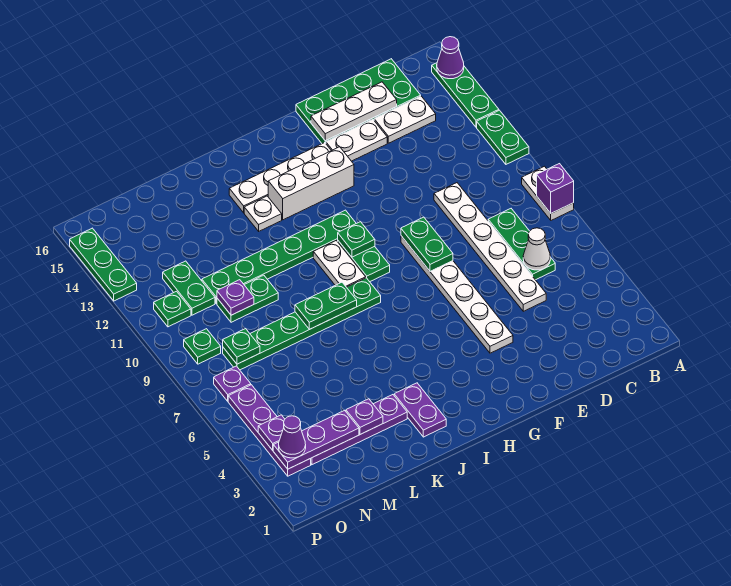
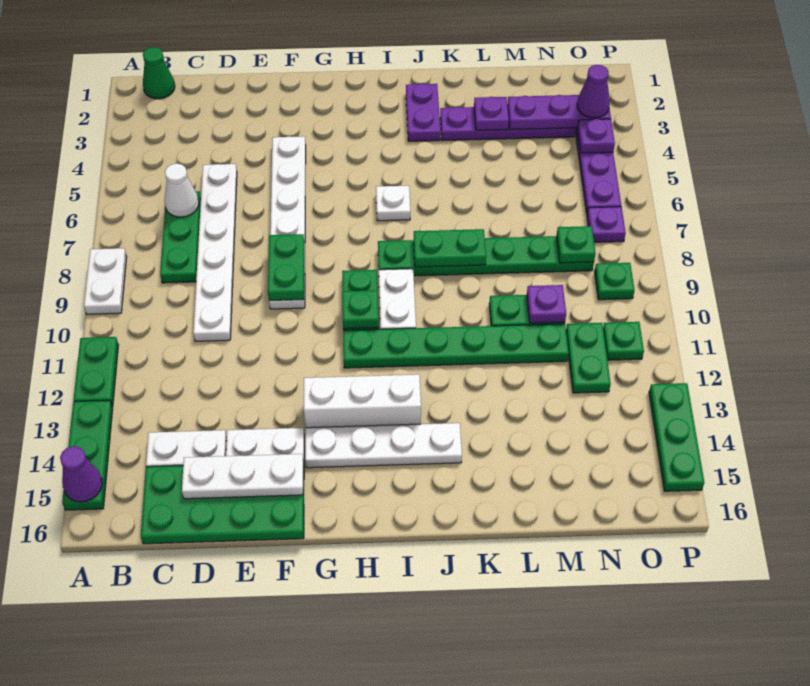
purple brick A8 level 2 -> none
none -> green cone B1 level 1
white plate J13 level 1 -> white plate I6 level 1

